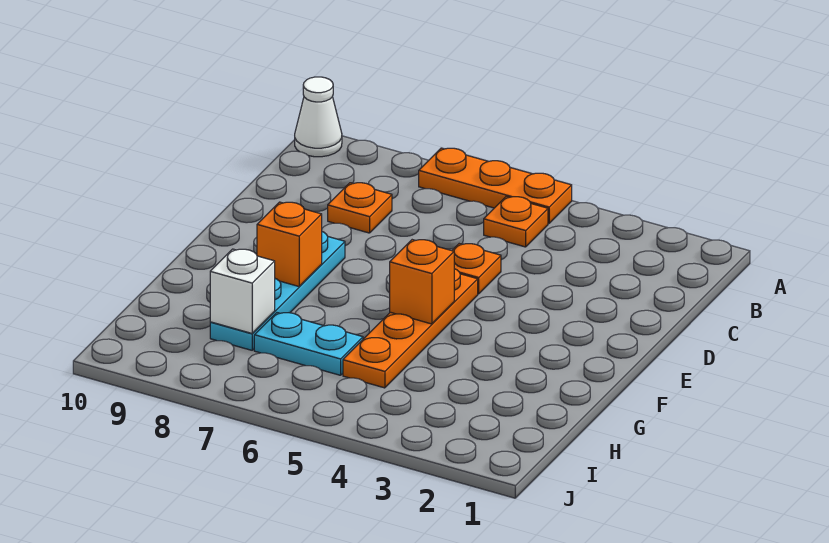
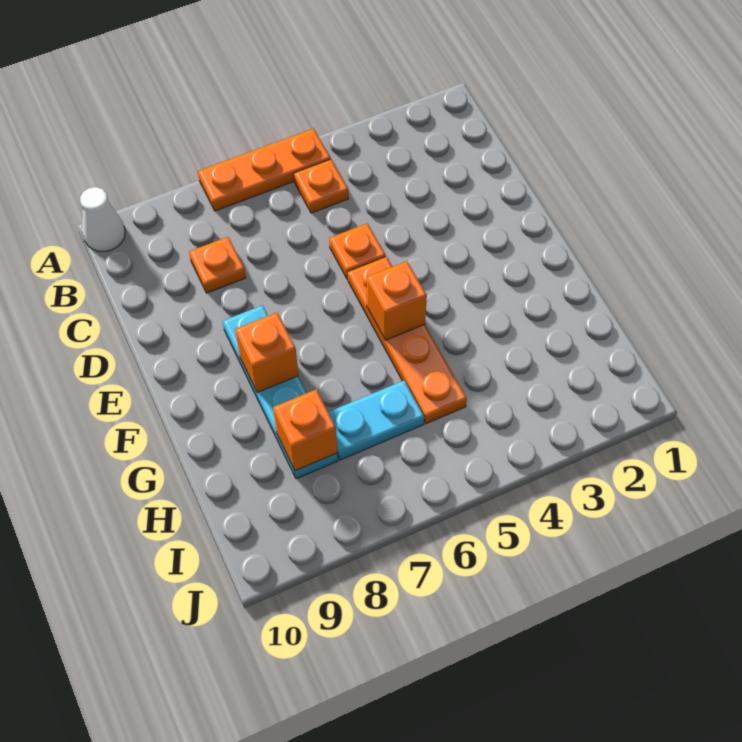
white brick H8 level 2 -> orange brick H8 level 2

